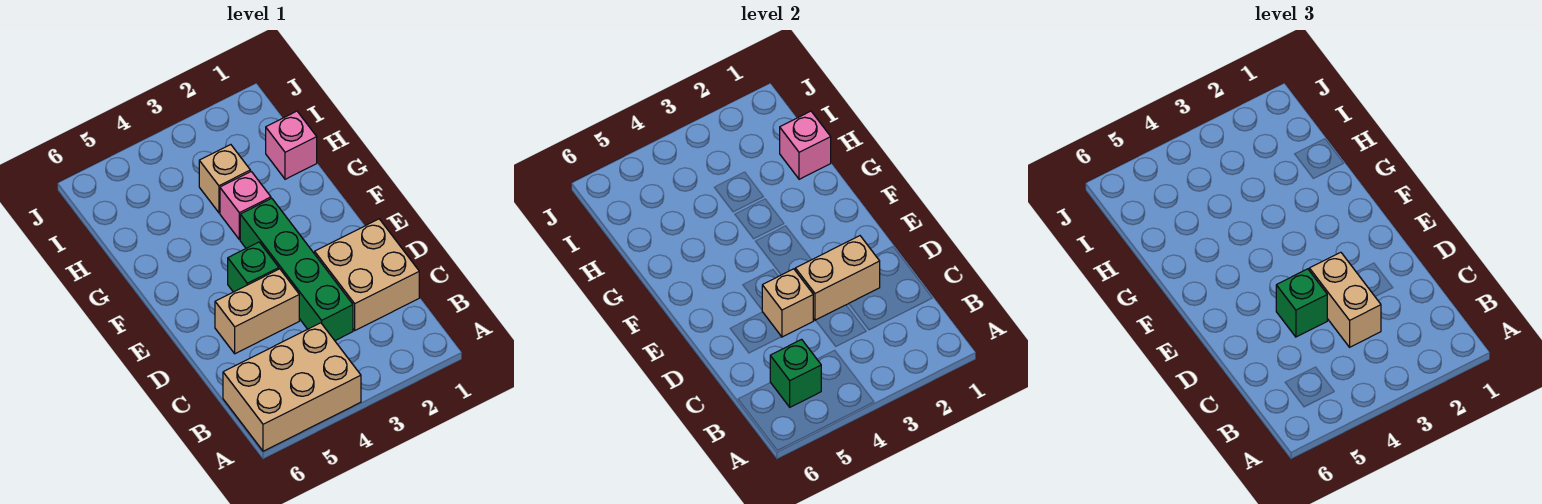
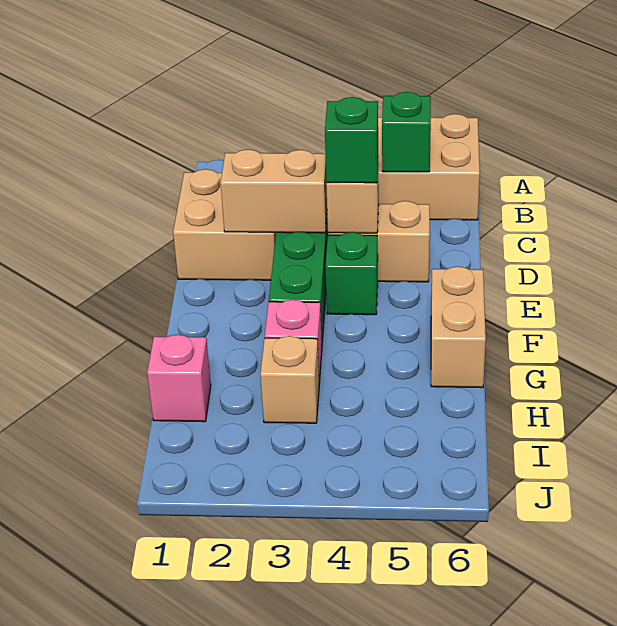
tan brick C3:D3 level 3 -> tan brick F6:G6 level 1
pink brick H1 level 2 -> none

